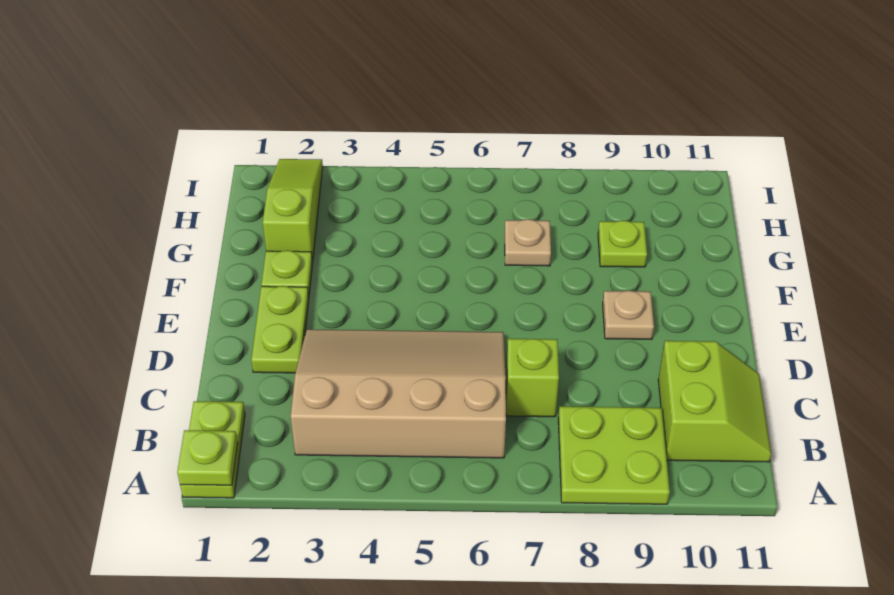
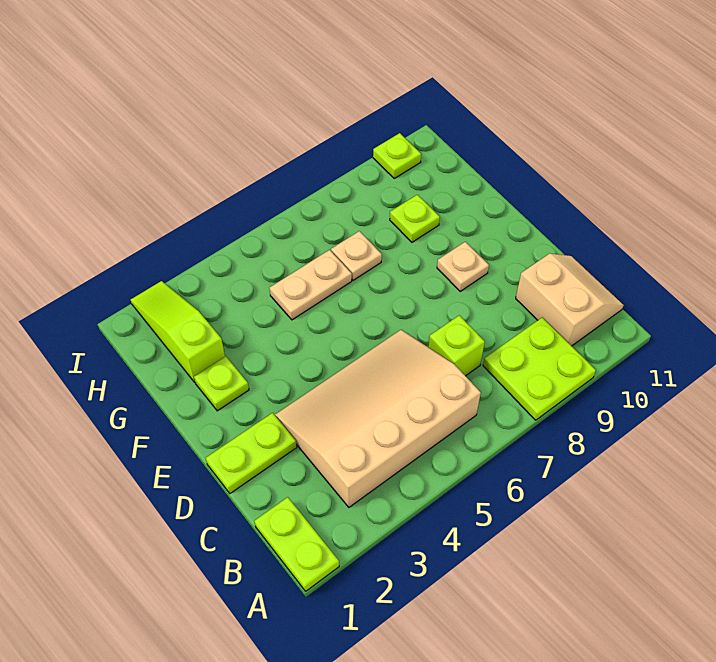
lime plate A1 level 2 -> lime plate I10 level 1
lime slope B10:C11 level 1 top 10 -> tan slope B10:C11 level 1 top 10
lime plate D2:E2 level 1 -> lime plate D1:D2 level 1
none -> tan plate G5:G6 level 1

